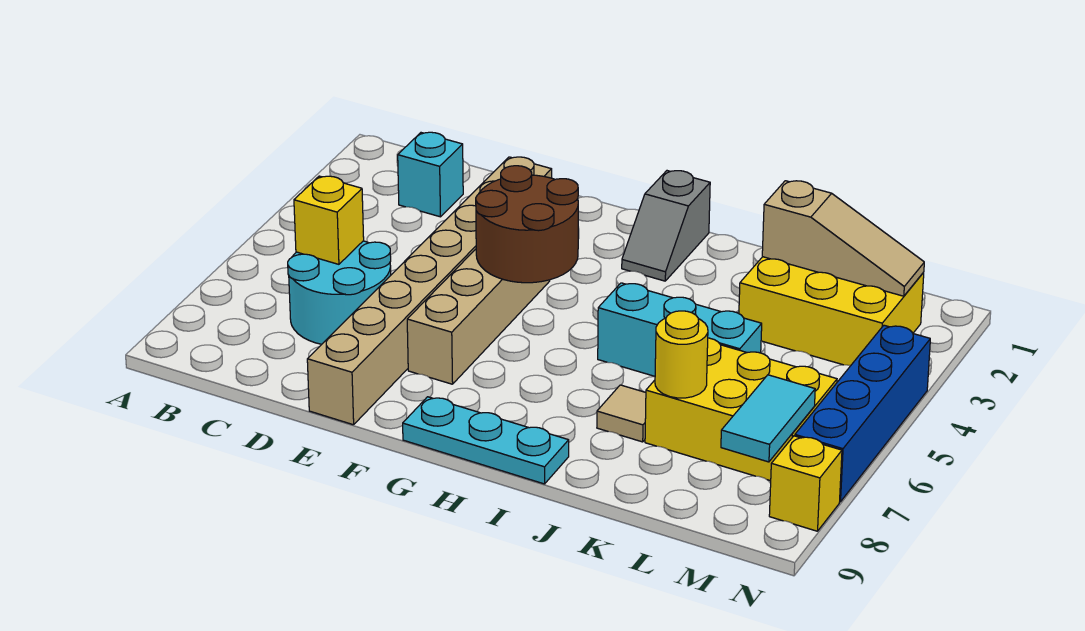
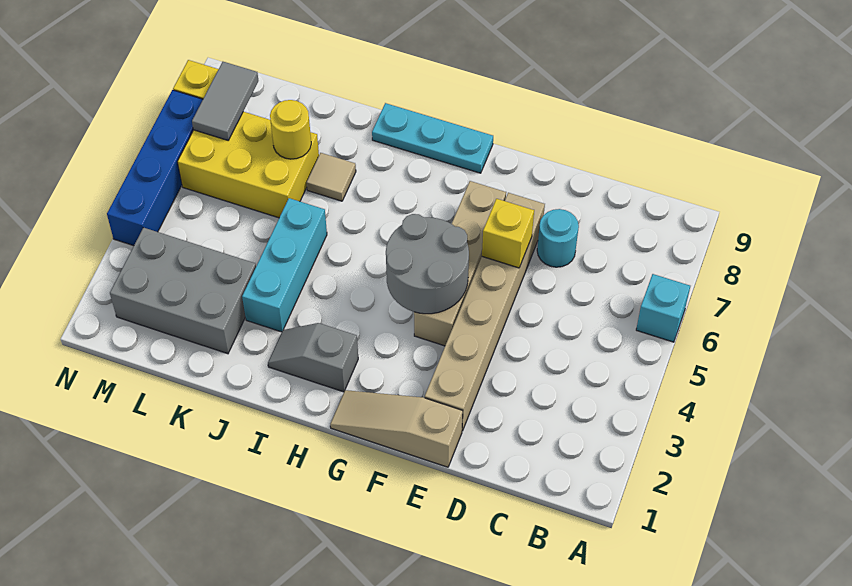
cyan brick C2 level 1 -> cyan brick A6 level 1
cyan round brick C6:D7 level 1 -> cyan round brick D7 level 1
yellow brick C6 level 2 -> yellow brick E6 level 2
tan brick E2:E9 level 1 -> tan brick E2:E7 level 1
brown round brick F4:G5 level 2 -> grey round brick F4:G5 level 2
grey slope H1:H2 level 1 top 1 -> grey slope H2:I2 level 1 top H
cyan brick I5:K5 level 1 -> cyan brick J3:J5 level 1
yellow brick K2:M3 level 1 -> grey brick K2:M3 level 1
tan slope K2:M2 level 2 top K -> tan slope E1:G1 level 1 top E
cyan tile M7:M8 level 2 -> grey tile M7:M8 level 2

